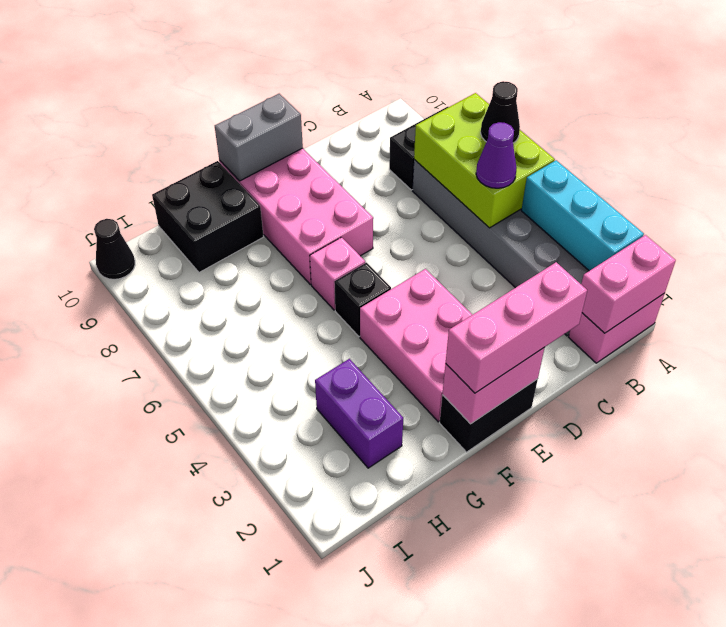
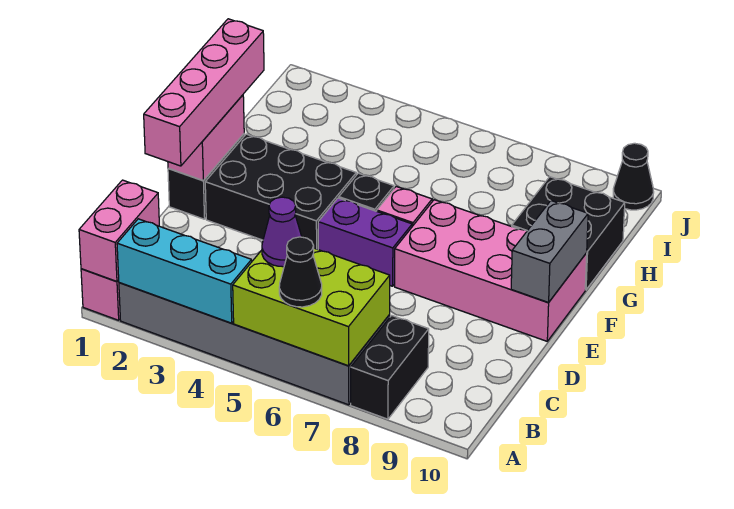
pink brick D1:F1 level 3 -> pink brick D1:G1 level 3
pink brick E2:F4 level 1 -> black brick E2:F4 level 1
purple brick H2:H3 level 1 -> purple brick E5:E6 level 1

